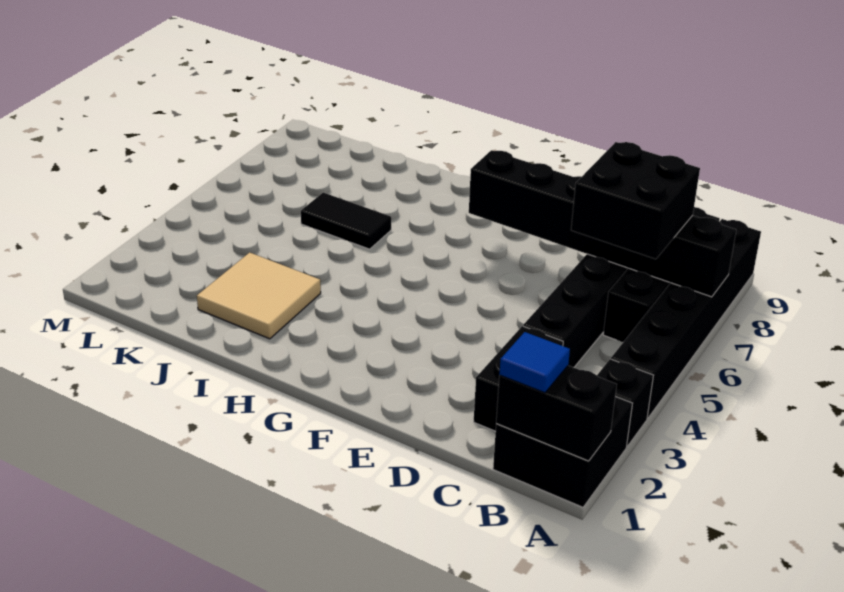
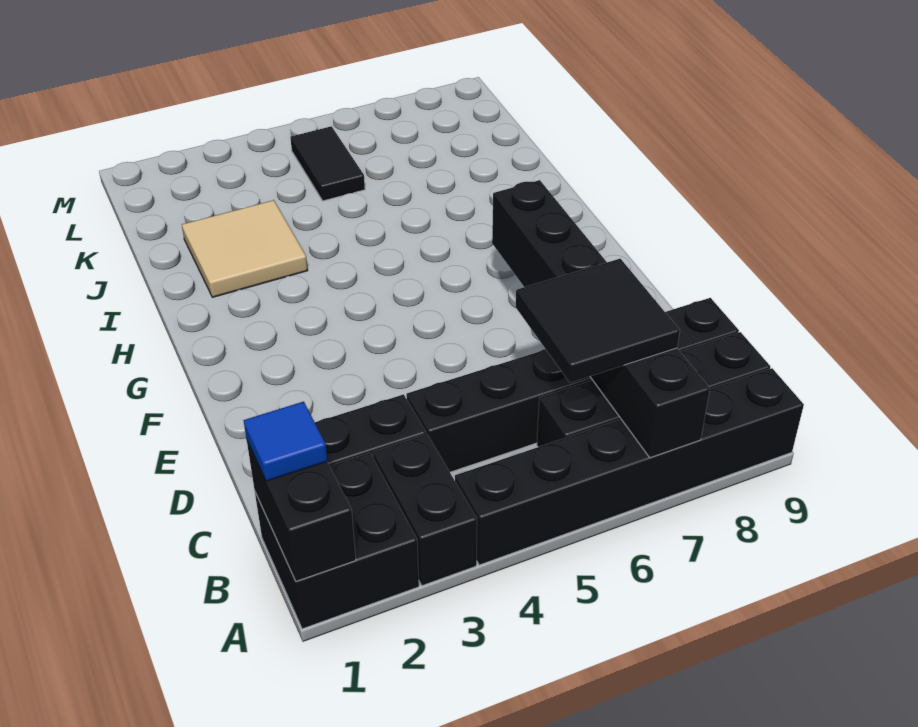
black brick A3 level 1 -> black brick A3:B3 level 1
black brick B6:C7 level 3 -> black tile B6:C7 level 3
black tile I6:J6 level 1 -> black tile K5:L5 level 1

